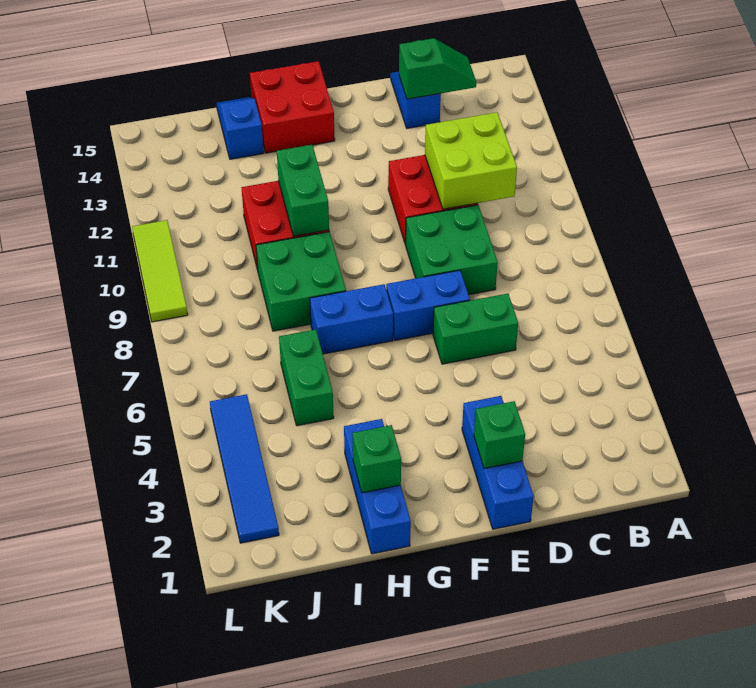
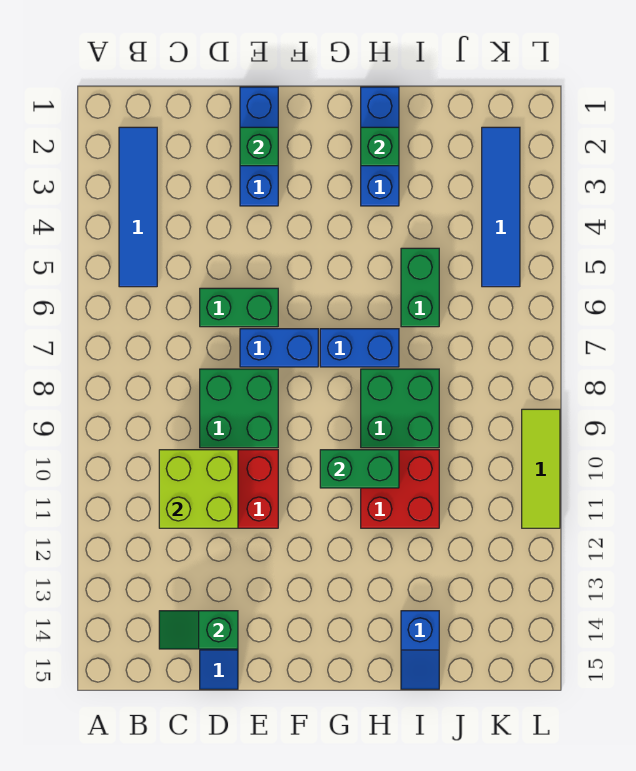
none -> blue tile B2:B5 level 1
red brick G14:H15 level 1 -> none
green brick H10:H11 level 2 -> green brick G10:H10 level 2

